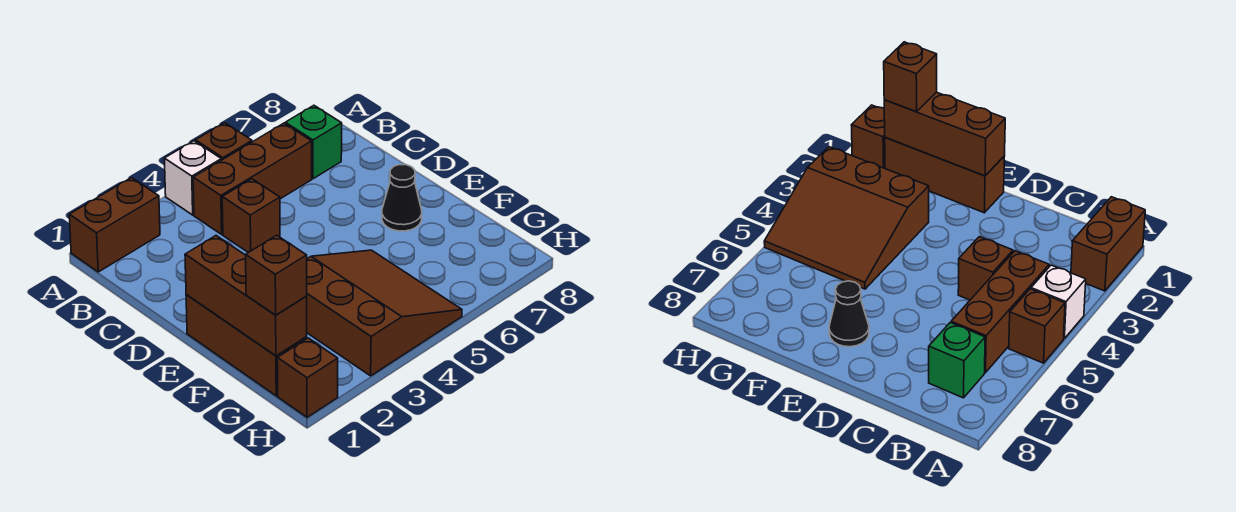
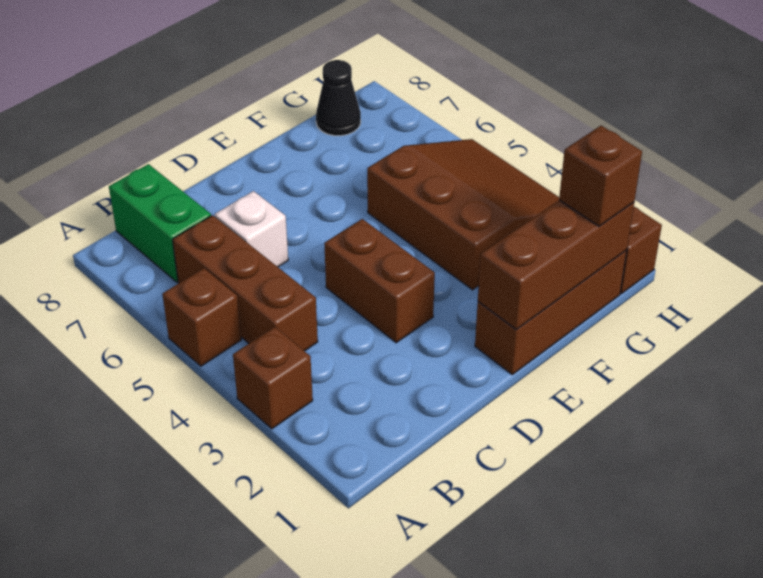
brown brick A1:A2 level 1 -> brown brick D3:D4 level 1
white brick A4 level 1 -> white brick C6 level 1
green brick B7 level 1 -> green brick B7:B8 level 1
brown brick C4 level 1 -> brown brick A3 level 1
black cone E7 level 1 -> black cone G8 level 1
brown slope F3:H5 level 1 top 3 -> brown slope F3:H5 level 1 top F

